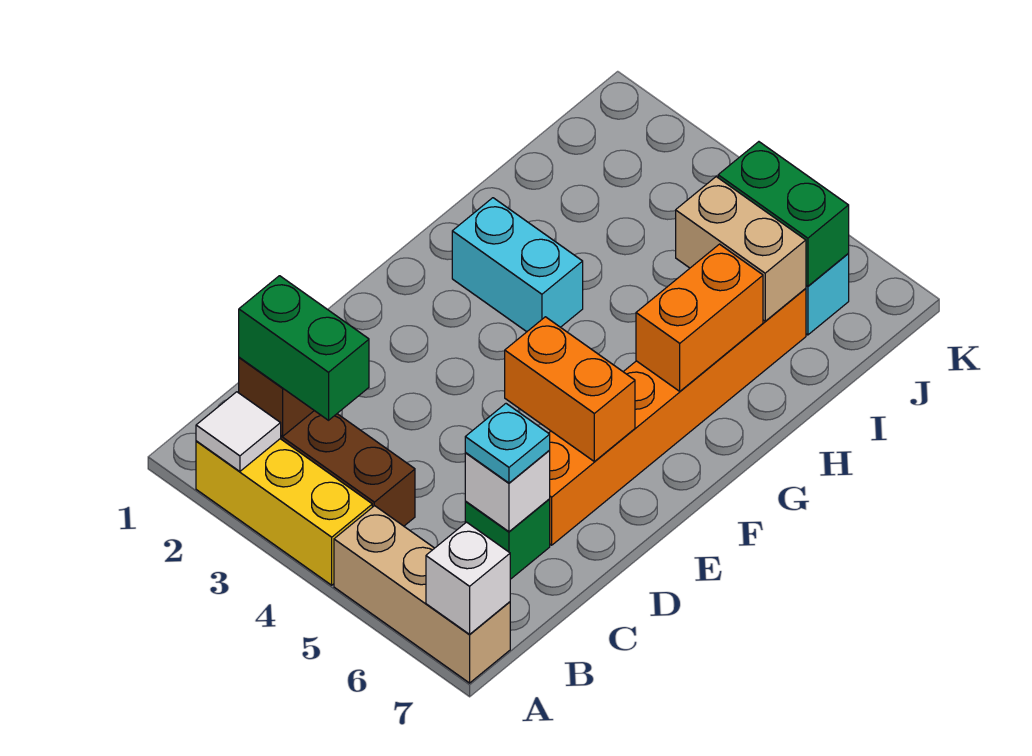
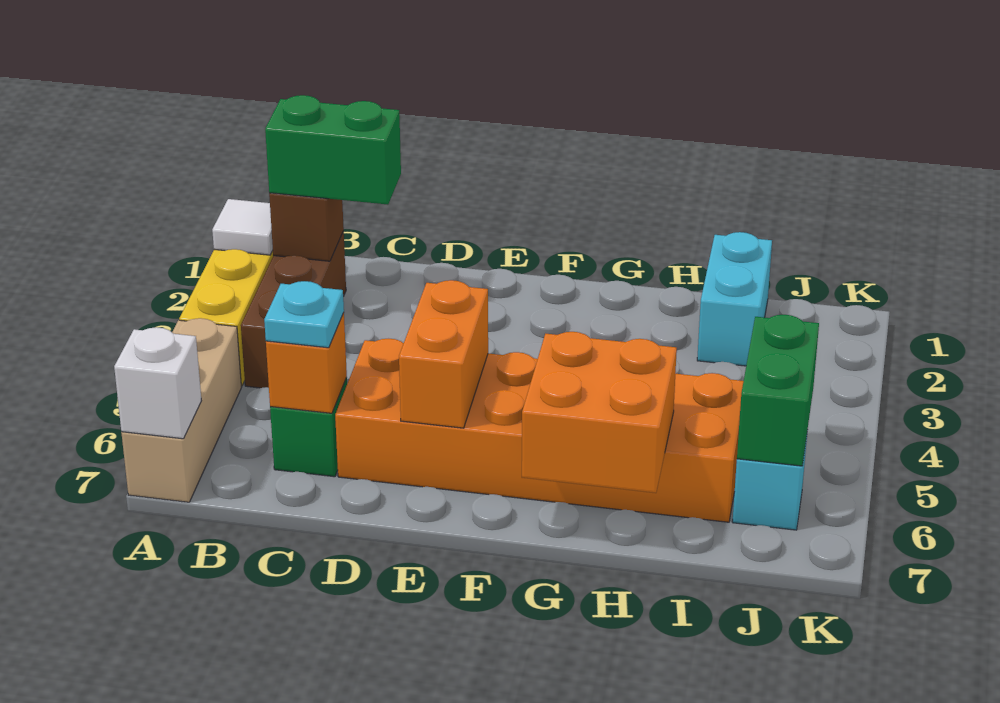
green brick B2:B3 level 3 -> green brick B2:C2 level 3
white brick C6 level 2 -> orange brick C6 level 2
orange brick D6:I6 level 1 -> orange brick D5:I6 level 1
cyan brick G2:G3 level 1 -> cyan brick I1:I2 level 1
orange brick G6:H6 level 2 -> orange brick G6:H7 level 2
tan brick I5:I6 level 2 -> none

